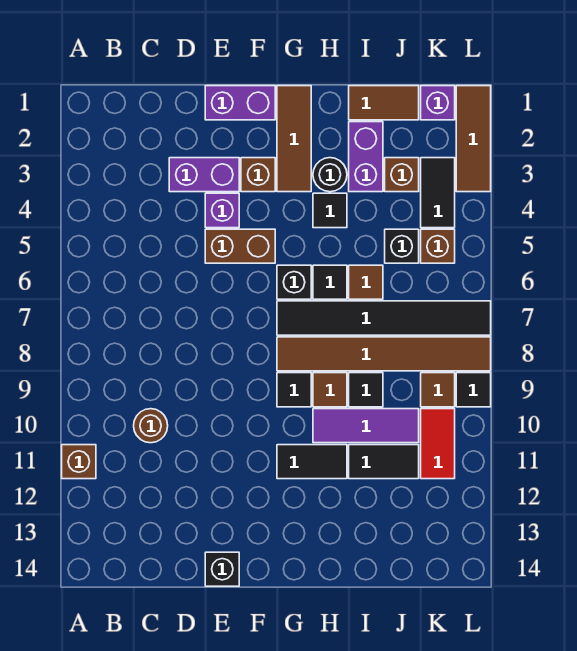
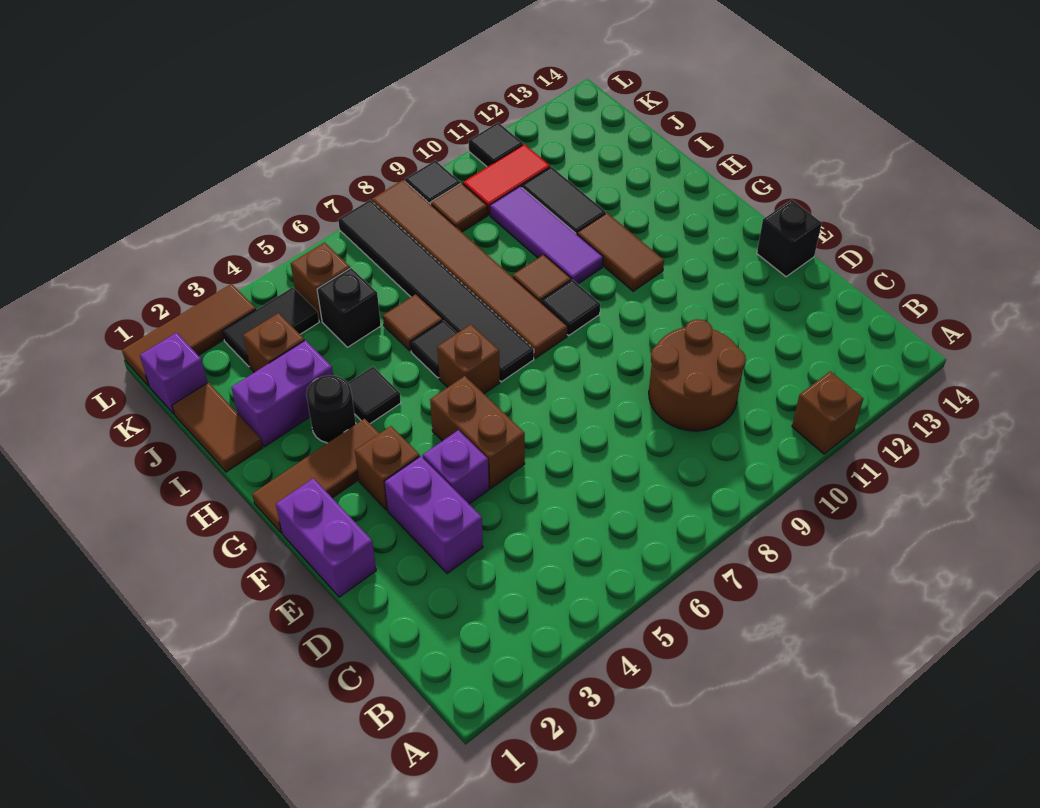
brown round brick C10 level 1 -> brown round brick C9:D10 level 1
black brick G6 level 1 -> brown brick G6 level 1
black tile G11:H11 level 1 -> brown tile G11:H11 level 1
black tile I9 level 1 -> black tile L11 level 1

